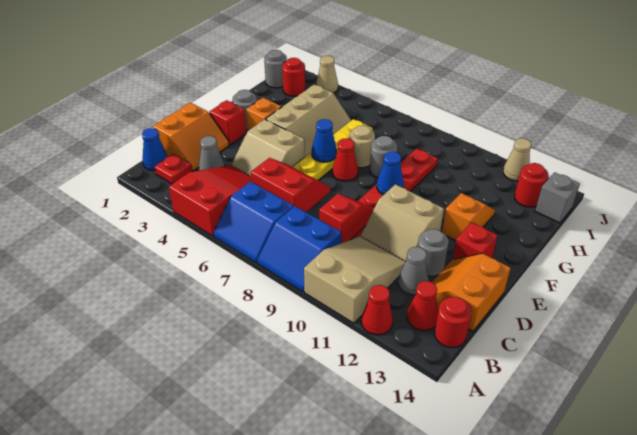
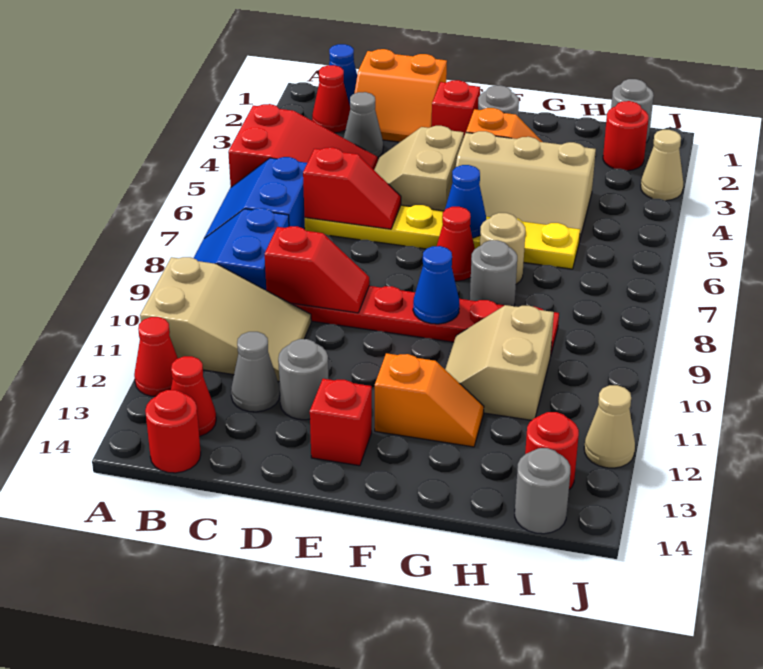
red plate B2 level 1 -> red cone B2 level 1
red slope C6:D7 level 2 top C -> red slope C6:D6 level 2 top C
orange slope C13:D14 level 1 top 14 -> none
tan slope D10:E11 level 1 top E -> tan slope G10:H11 level 1 top H
grey brick I14 level 1 -> grey round brick I14 level 1

